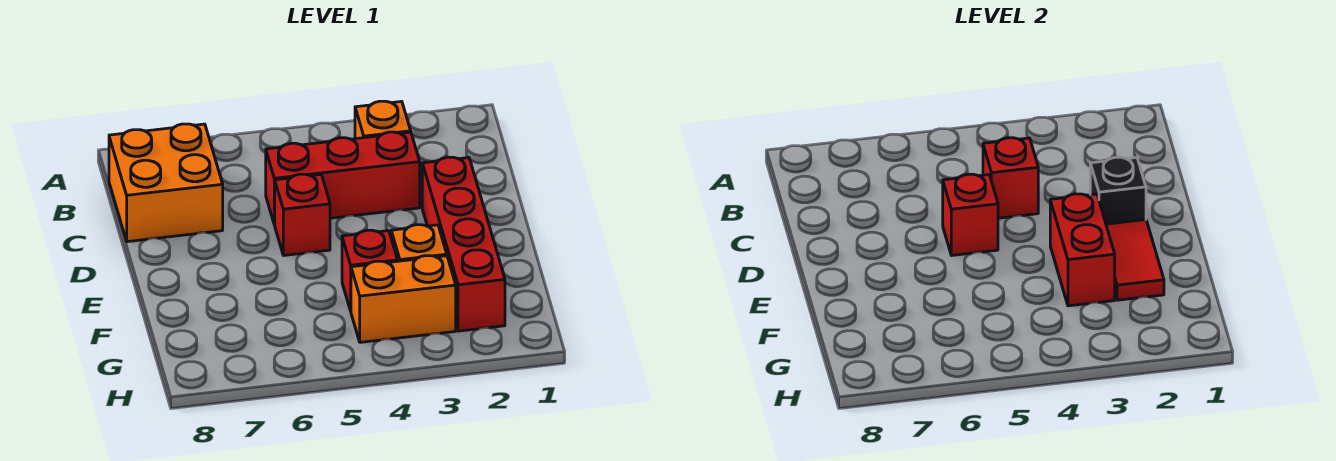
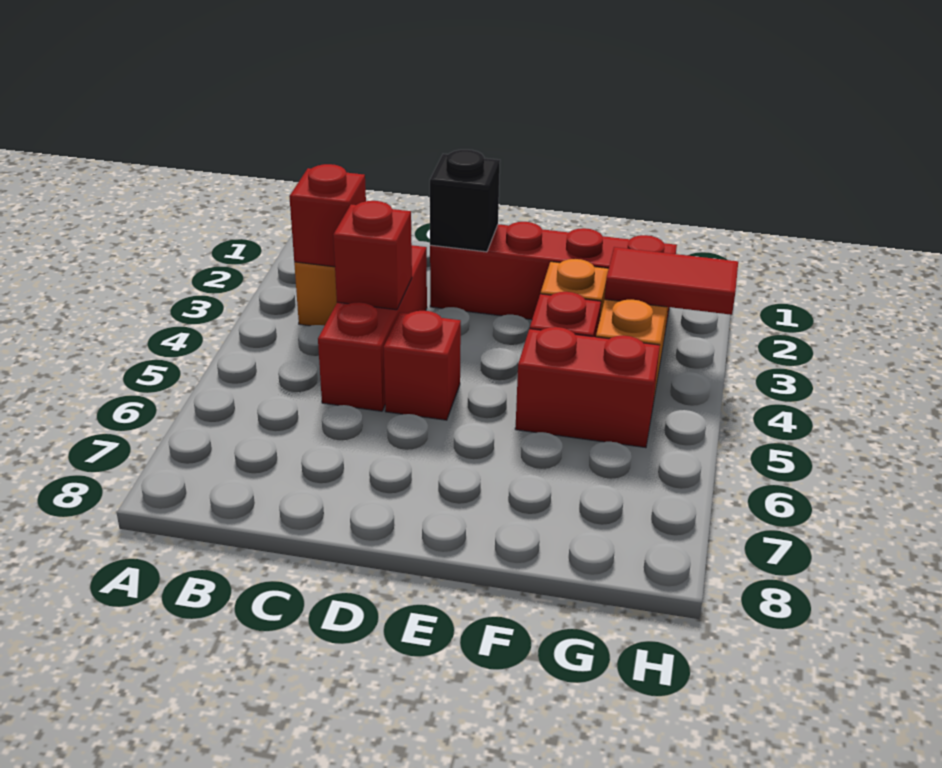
orange brick B7:C8 level 1 -> none
red brick D5 level 2 -> red brick B3 level 2
red tile E2:F2 level 2 -> red tile G3:H3 level 2
red brick E3:F3 level 2 -> red brick F5:G5 level 1

